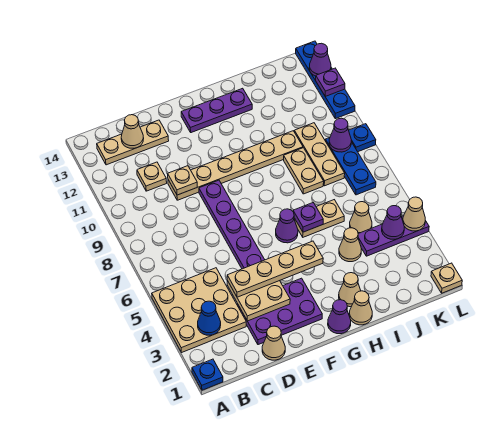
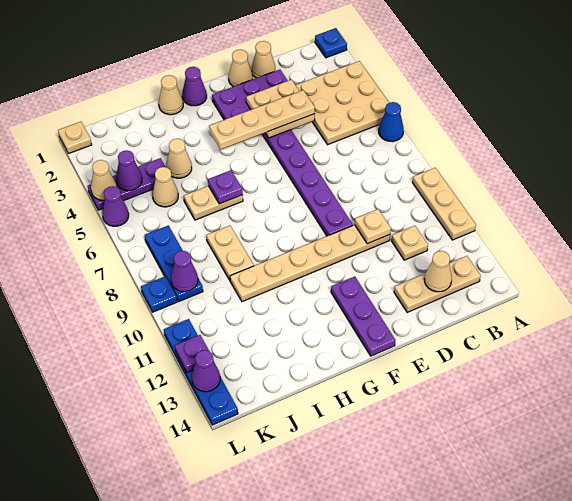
blue cone B3 level 2 -> blue cone A6 level 1
purple plate F13:H13 level 1 -> purple plate F12:F14 level 1
purple cone G6 level 1 -> purple cone L5 level 1
tan cone H2 level 1 -> tan cone E1 level 1
tan plate J8:J10 level 1 -> tan plate A9:A11 level 1

